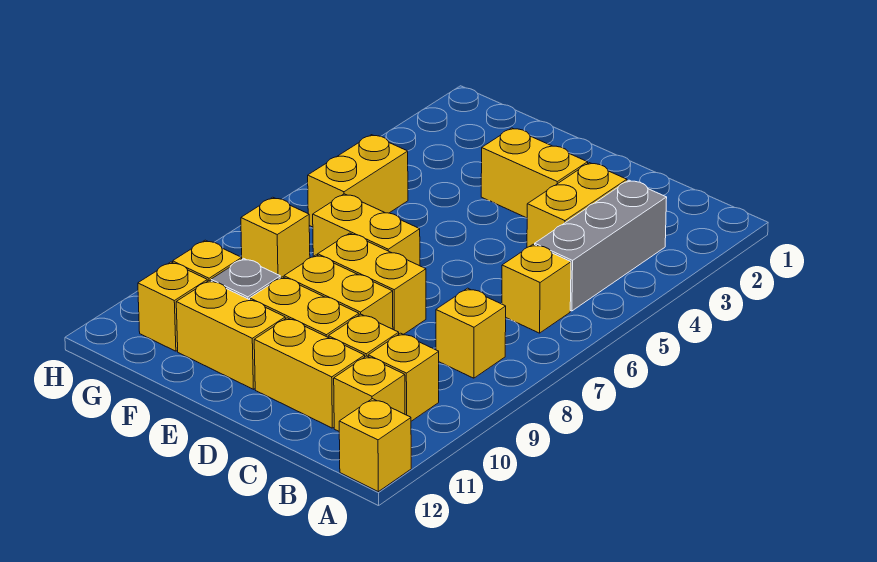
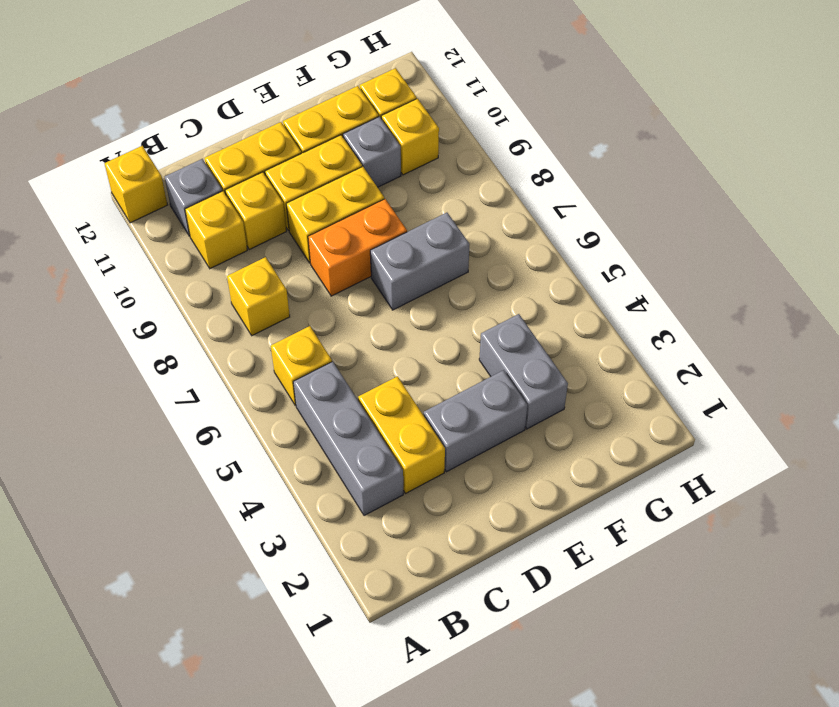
yellow brick B11 level 1 -> grey brick B11 level 1
yellow brick D3:E3 level 1 -> grey brick D3:E3 level 1
yellow brick D8:E8 level 1 -> orange brick D8:E8 level 1
yellow brick E7:F7 level 1 -> grey brick E7:F7 level 1
none -> grey brick F3:F4 level 1
yellow brick G5:G6 level 1 -> none
yellow brick G8 level 1 -> none

